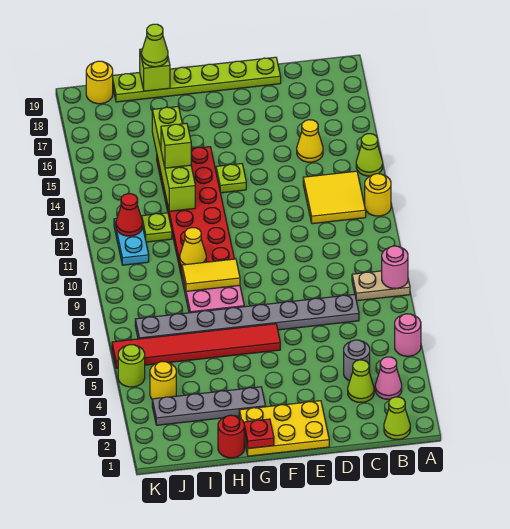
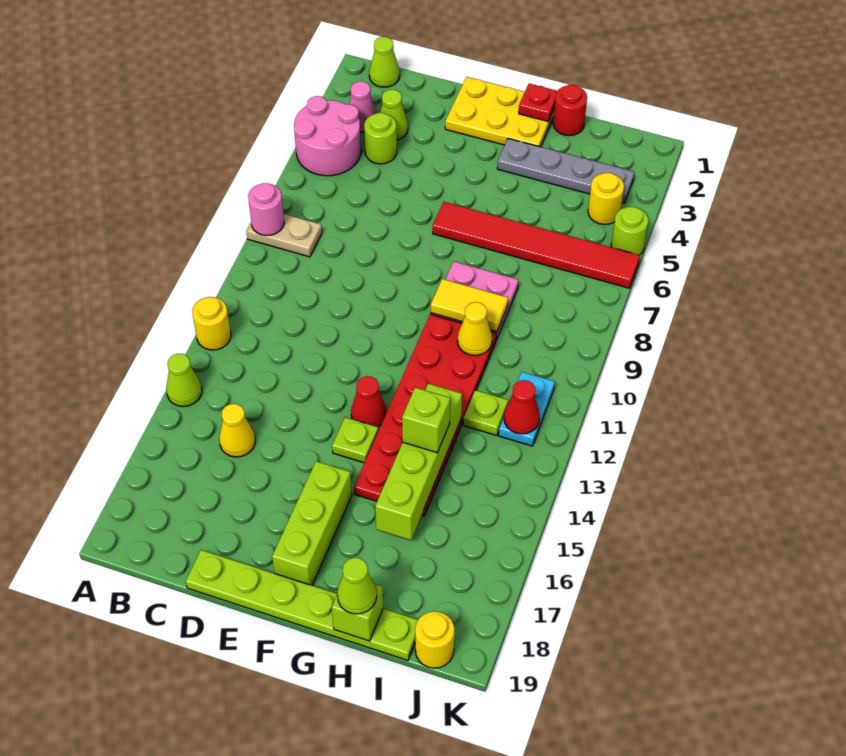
pink round brick A5 level 1 -> pink round brick A4:B5 level 1
yellow tile B12:C13 level 1 -> none
grey round brick C4 level 1 -> lime round brick C4 level 1
grey plate C7:J7 level 1 -> none
none -> red cone F13 level 1
none -> lime brick F16:F18 level 1

